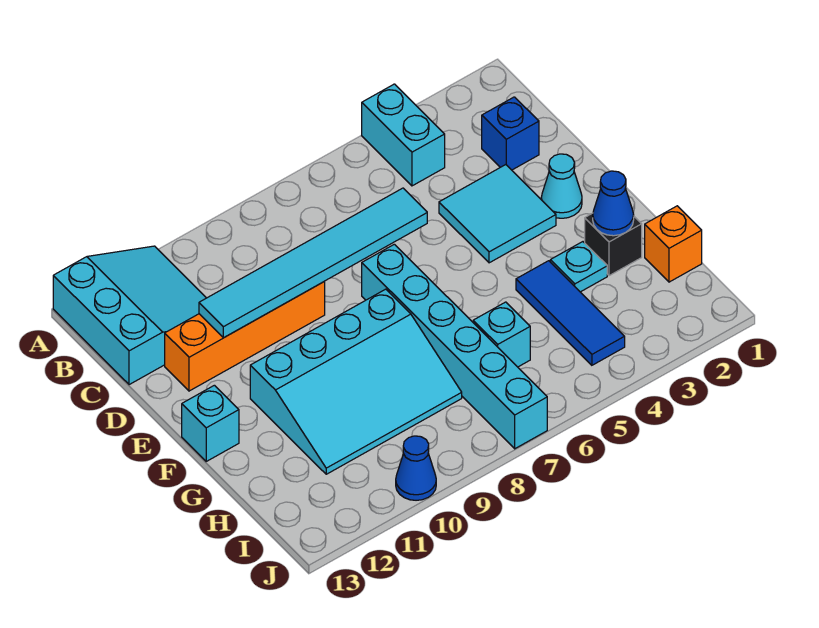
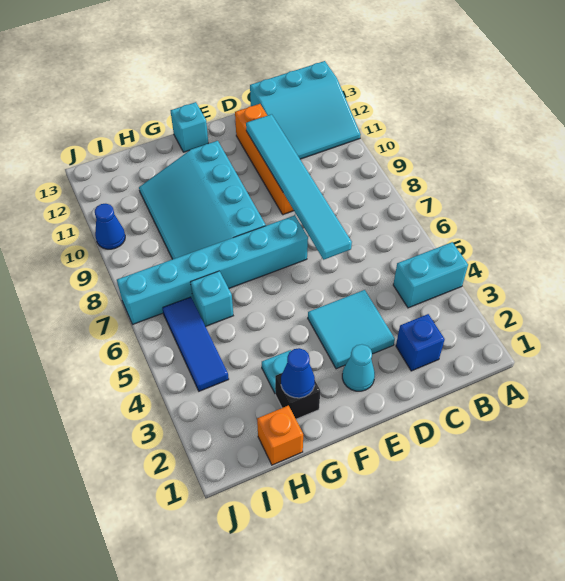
blue tile G4:I4 level 1 -> blue tile I4:I6 level 1

